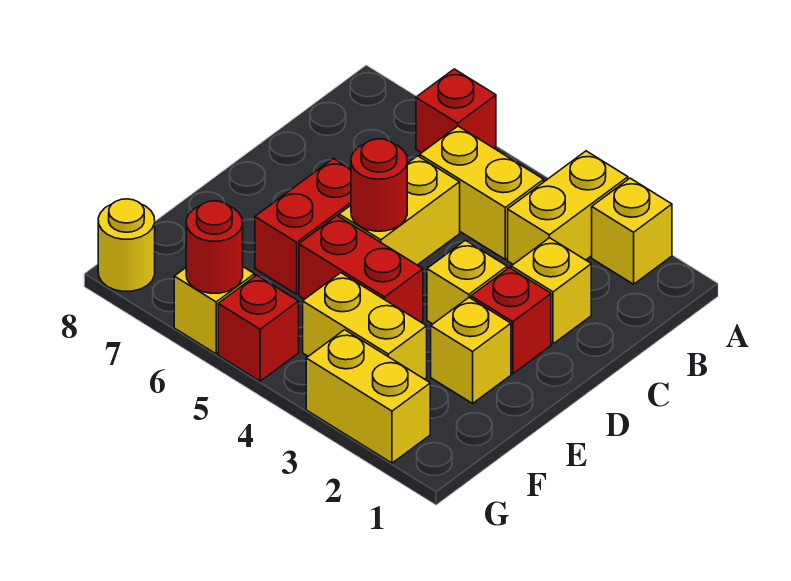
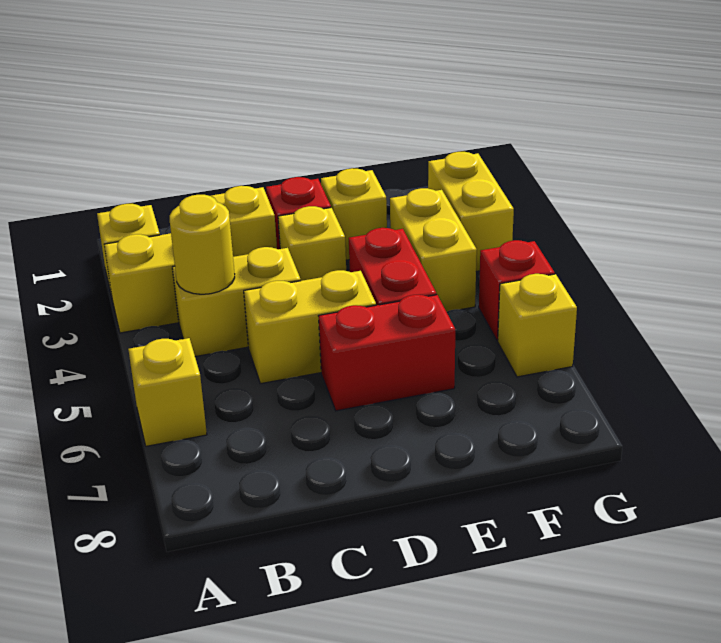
red brick A6 level 1 -> yellow brick A6 level 1
yellow brick B4:B5 level 1 -> yellow brick B4:C4 level 1
red round brick D5 level 2 -> none
red round brick G6 level 2 -> none
yellow round brick G8 level 1 -> yellow round brick B4 level 2

